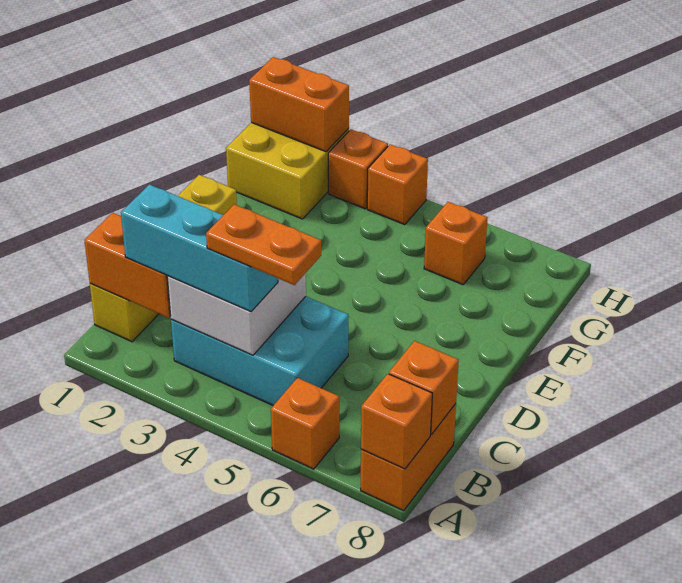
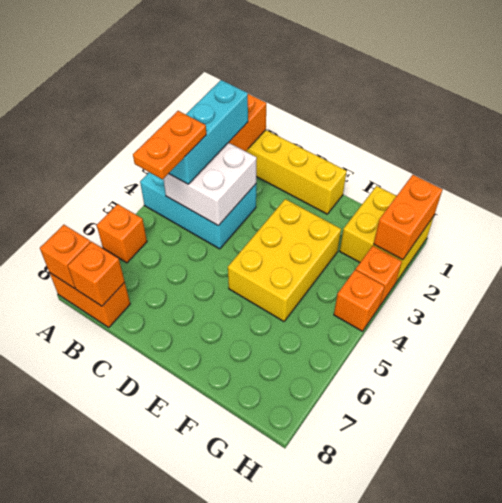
cyan brick B3:C5 level 1 -> cyan brick A3:C4 level 1
none -> yellow brick E3:F5 level 1
orange brick G6 level 1 -> none

